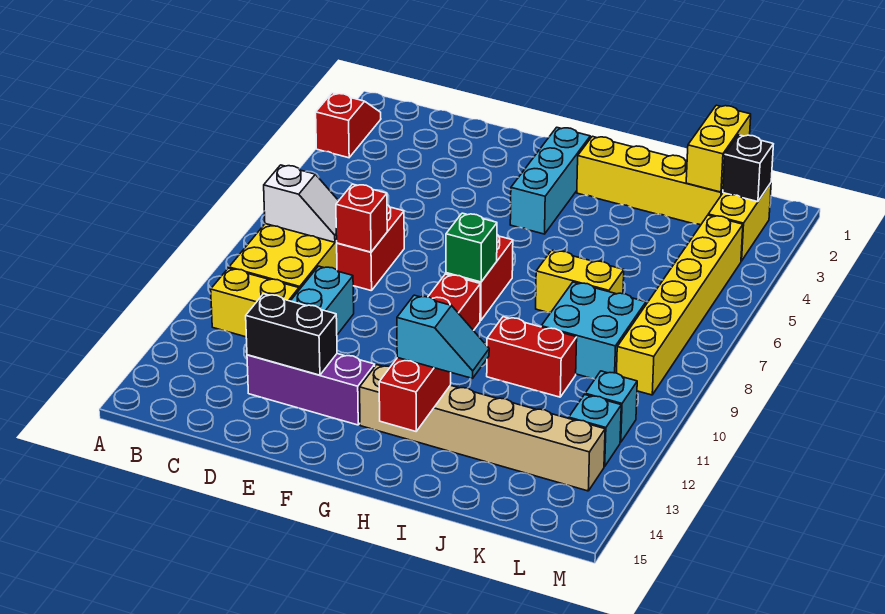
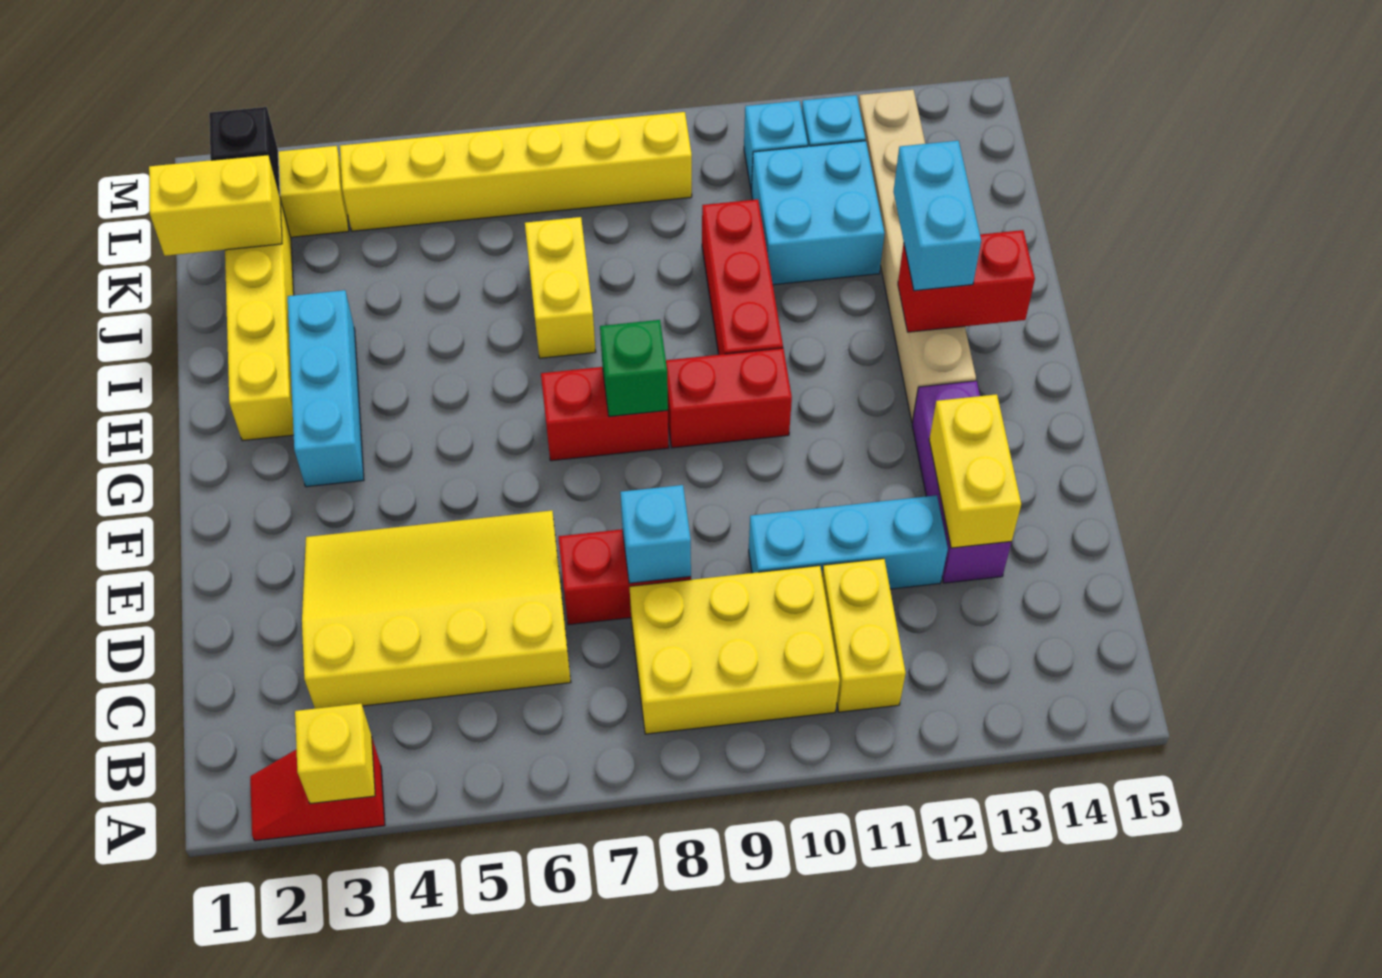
none -> yellow brick A3 level 2
white slope B8:C8 level 2 top B -> none
none -> yellow slope C3:E6 level 1 top C
red brick D8 level 2 -> cyan brick D8 level 2
black brick D13:E13 level 2 -> yellow brick D13:E13 level 2
cyan brick G2:G4 level 1 -> cyan brick G3:I3 level 1
cyan slope H13:I13 level 3 top H -> cyan brick H13:I13 level 3
red brick I10:J10 level 1 -> red brick H10:J10 level 1
cyan brick J8:K9 level 1 -> cyan brick J11:K12 level 1

